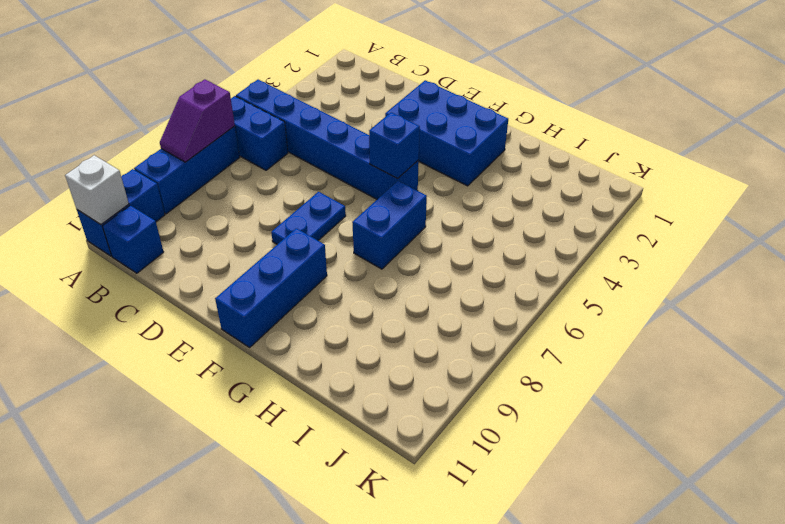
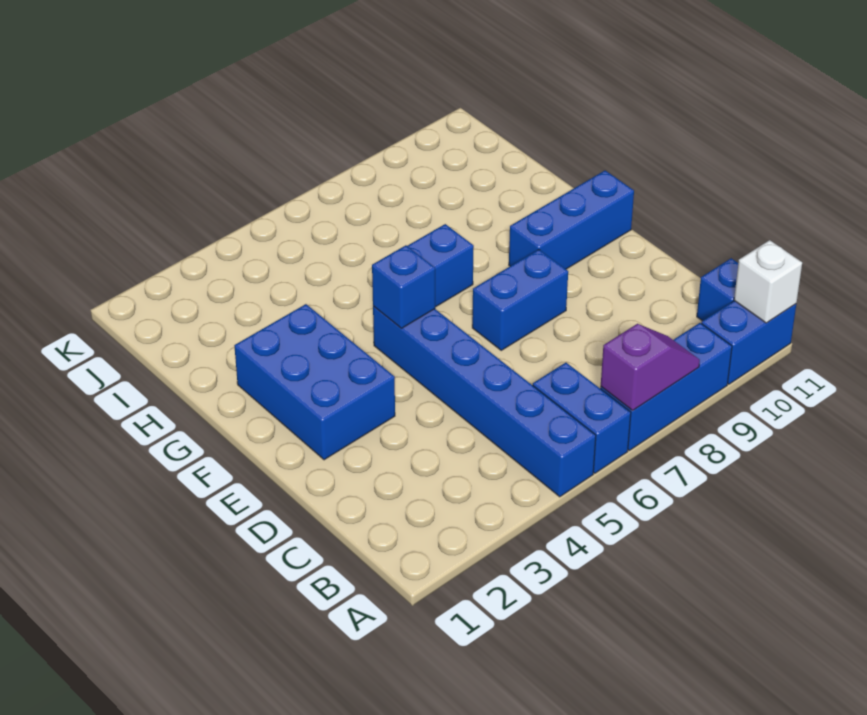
blue plate E7:E8 level 1 -> blue brick E7:E8 level 1

